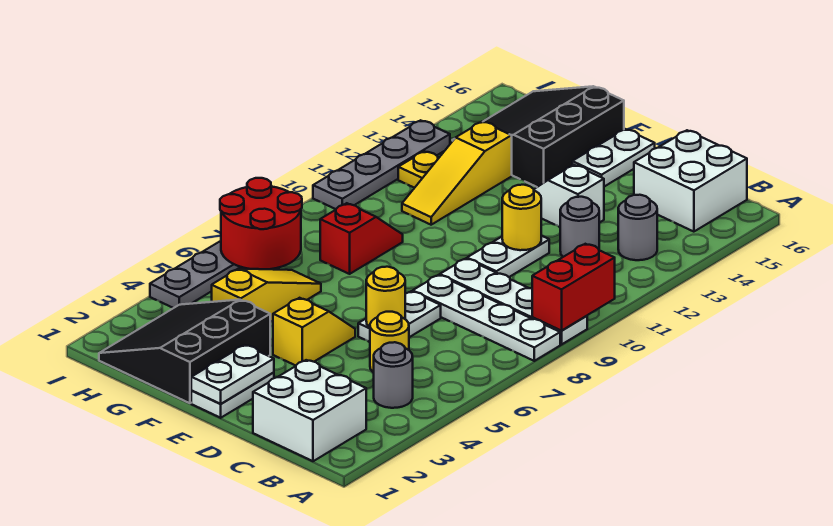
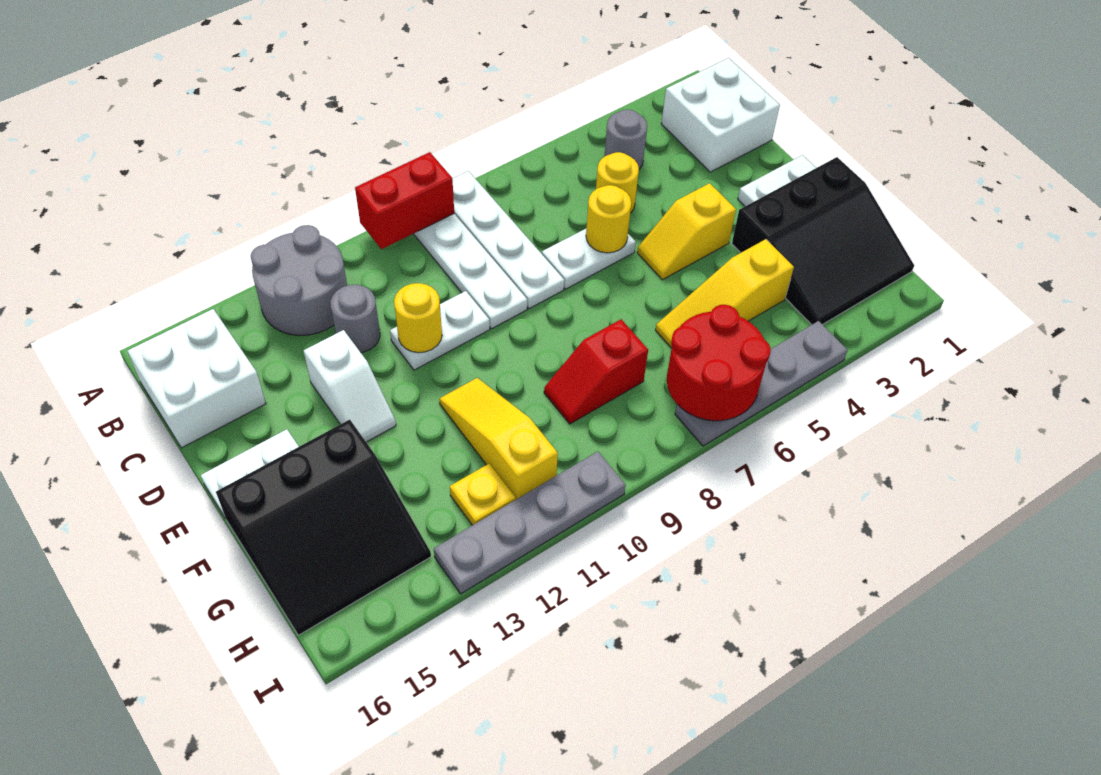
grey round brick B13 level 1 -> grey round brick A12:B13 level 1
white plate E1:E2 level 2 -> none
yellow slope G11:G13 level 1 top 13 -> yellow slope F11:H11 level 1 top H

